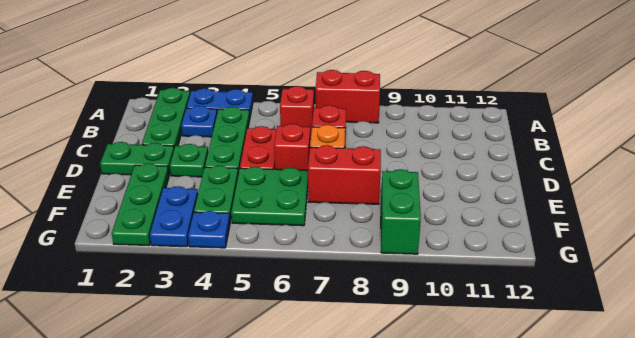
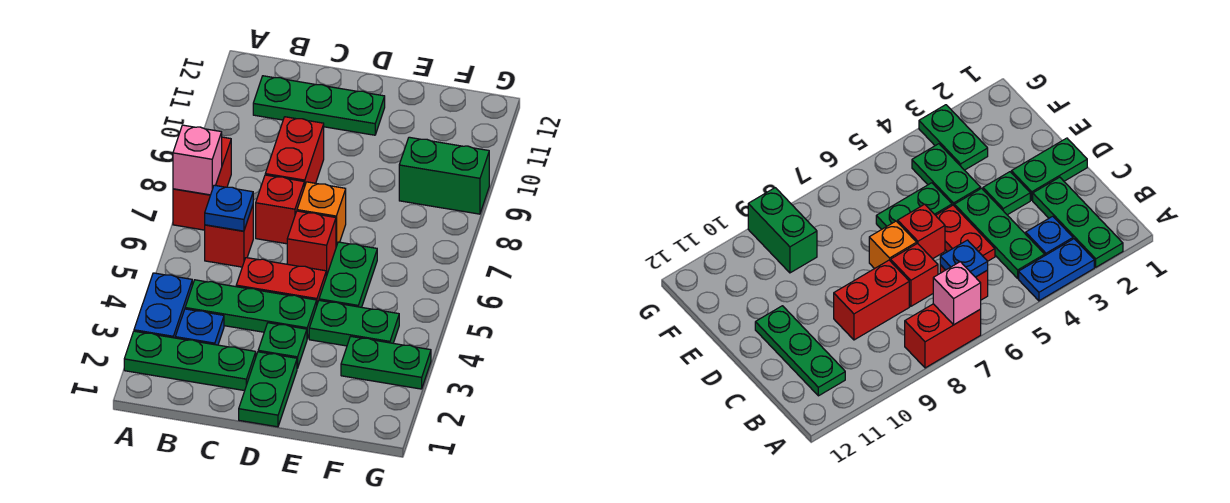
none -> pink brick A7 level 2
green plate E2:G2 level 1 -> green plate B11:D11 level 1
green plate E5:F6 level 1 -> green plate E5:E6 level 1
red brick E7:E8 level 1 -> red brick C8:C9 level 1
blue plate F3:G3 level 1 -> green plate F3:G3 level 1
blue plate G4 level 1 -> blue plate B6 level 2

